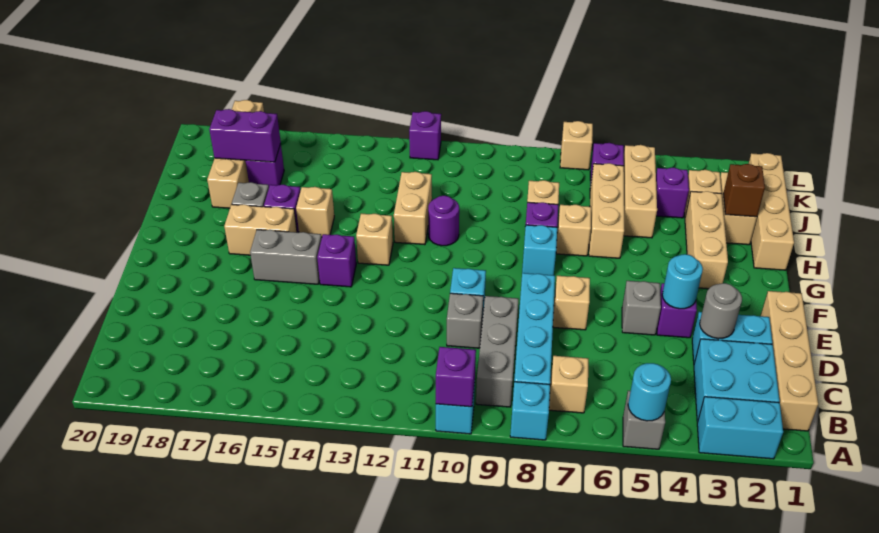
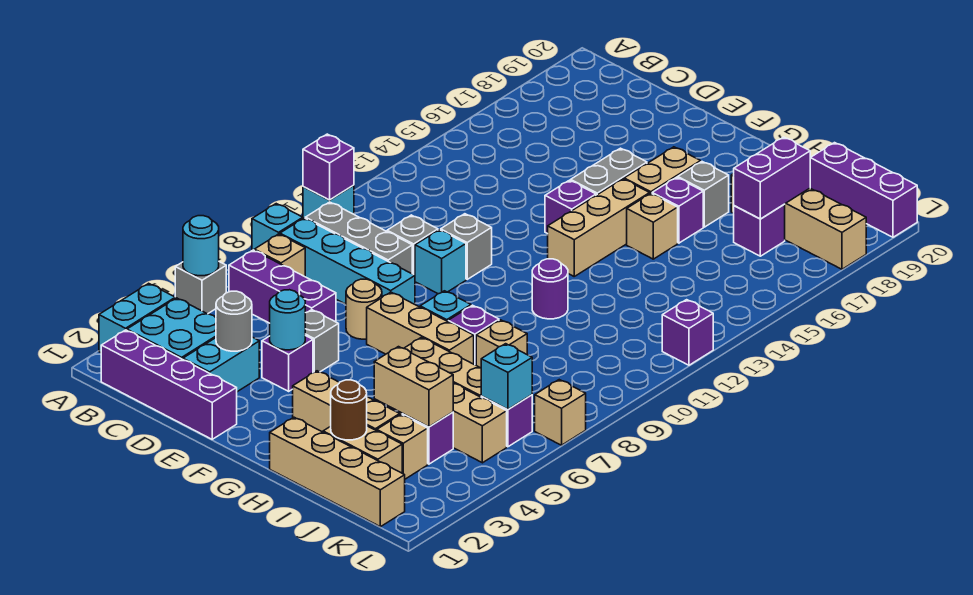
tan brick B1:E1 level 1 -> purple brick B1:E1 level 1
none -> purple brick B6:D6 level 1
tan brick E7 level 1 -> tan round brick E7 level 1
none -> grey brick E11 level 1
tan brick G13 level 1 -> tan brick G13:G15 level 1
tan brick H7 level 1 -> tan brick F7:H7 level 1
tan brick H12:I12 level 1 -> tan brick I4:J4 level 2
brown brick I2 level 2 -> brown round brick I2 level 2
none -> purple brick J20:L20 level 1
none -> cyan brick K6 level 2

